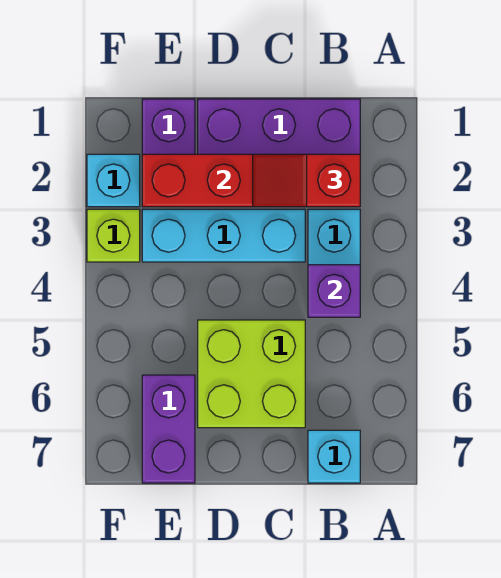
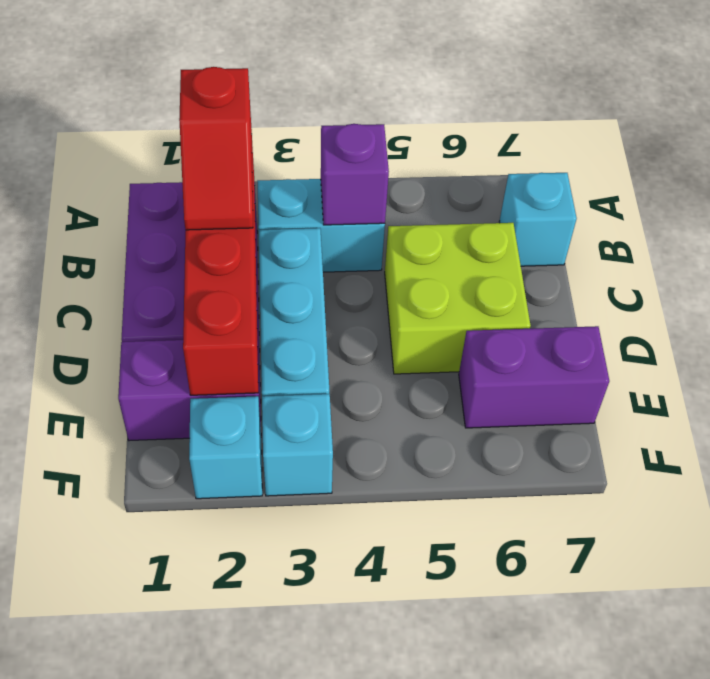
lime brick F3 level 1 -> cyan brick F3 level 1

